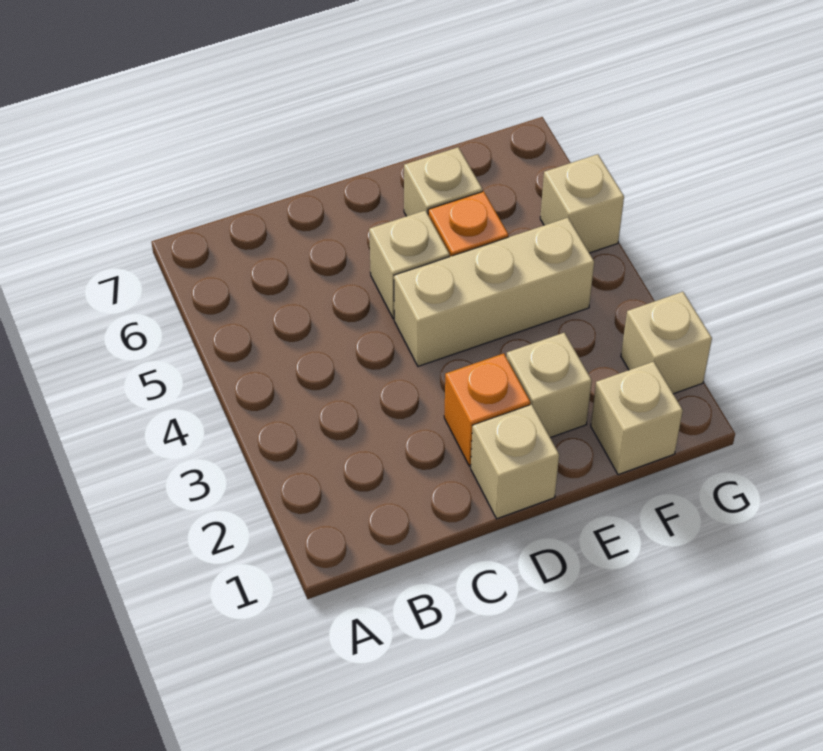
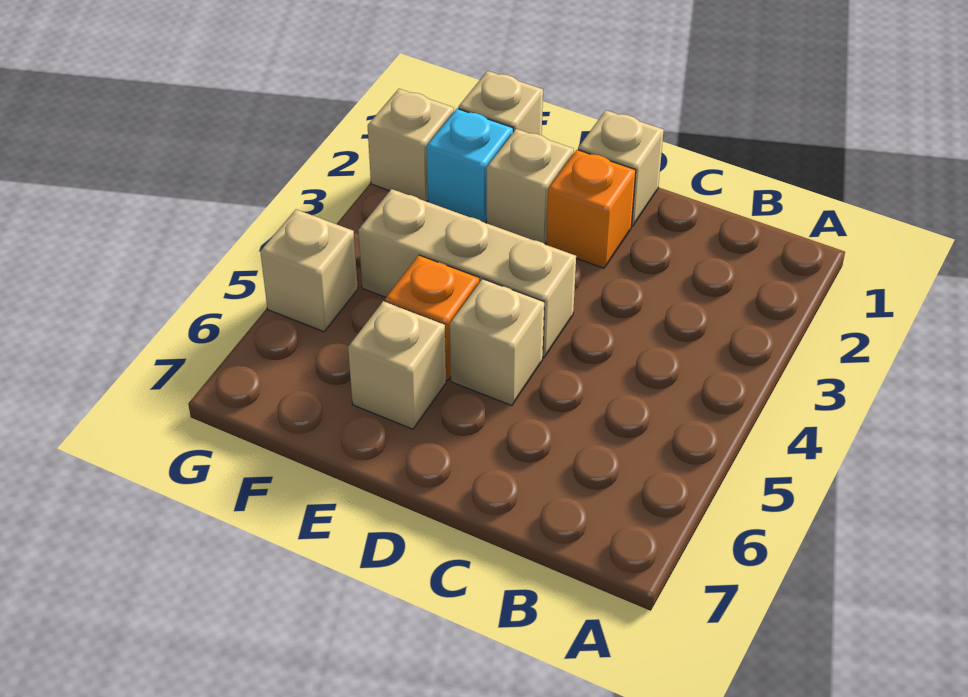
none -> cyan brick F2 level 1

